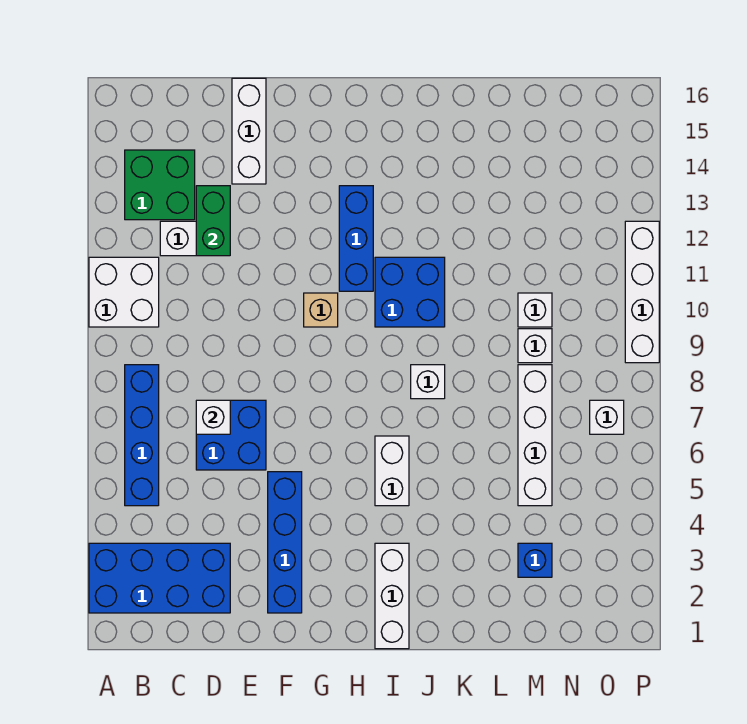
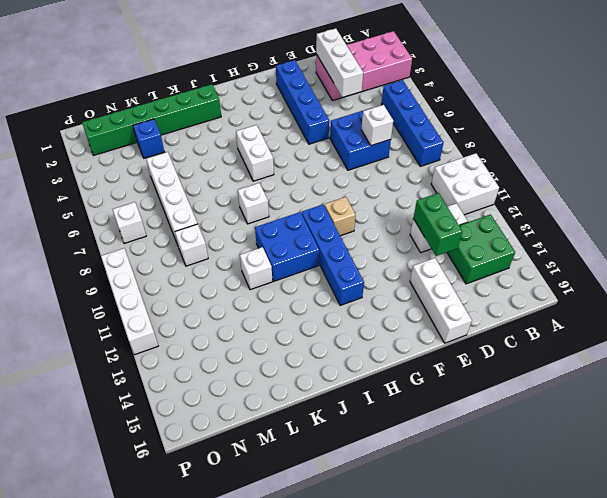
blue brick A2:D3 level 1 -> pink brick A2:D3 level 1
blue brick H11:H13 level 1 -> blue brick H10:H13 level 1
white brick I1:I3 level 1 -> white brick D2:D4 level 2
none -> green brick J2:O2 level 1
white brick M10 level 1 -> white brick K11 level 1

